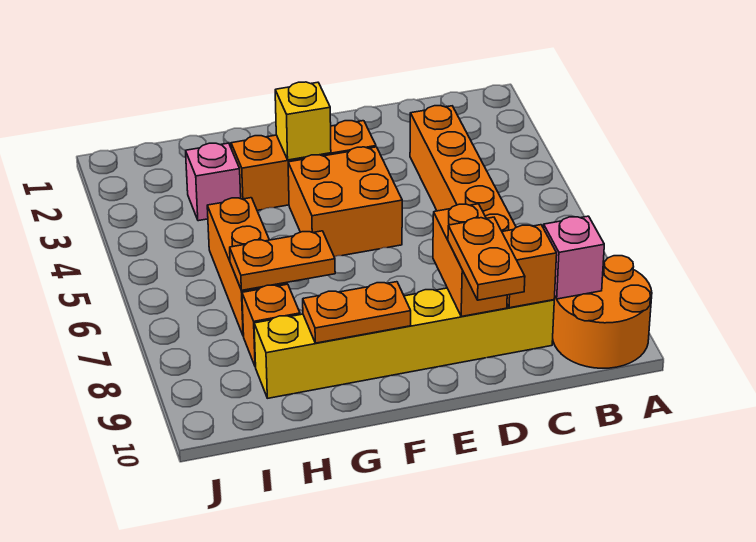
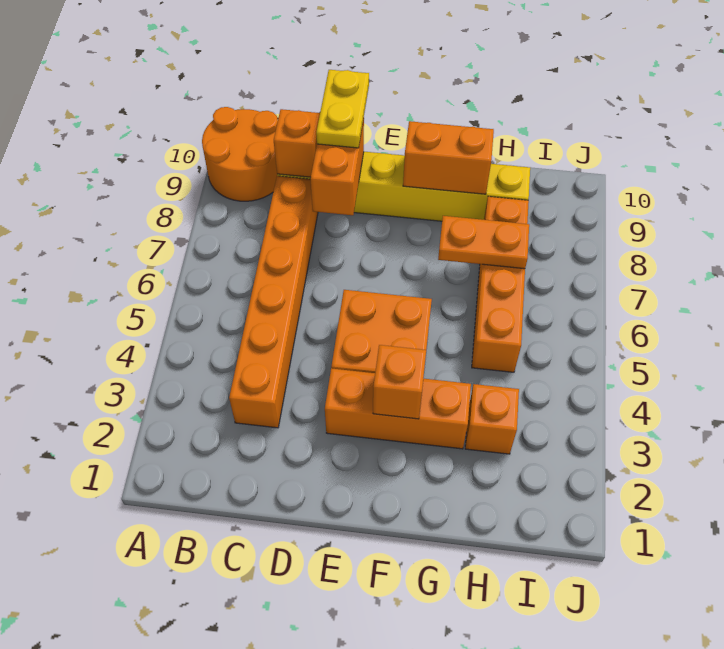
pink brick B9 level 2 -> none
orange plate D9:D10 level 3 -> yellow plate D9:D10 level 3
yellow brick F3 level 2 -> orange brick F3 level 2
orange plate F9:G9 level 2 -> orange brick F9:G9 level 2
pink brick H3 level 1 -> orange brick H3 level 1

